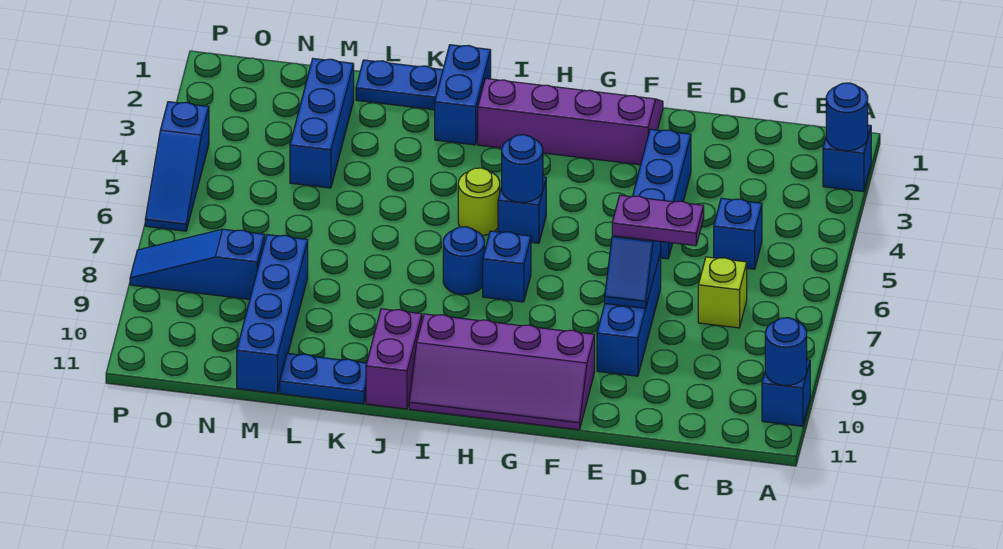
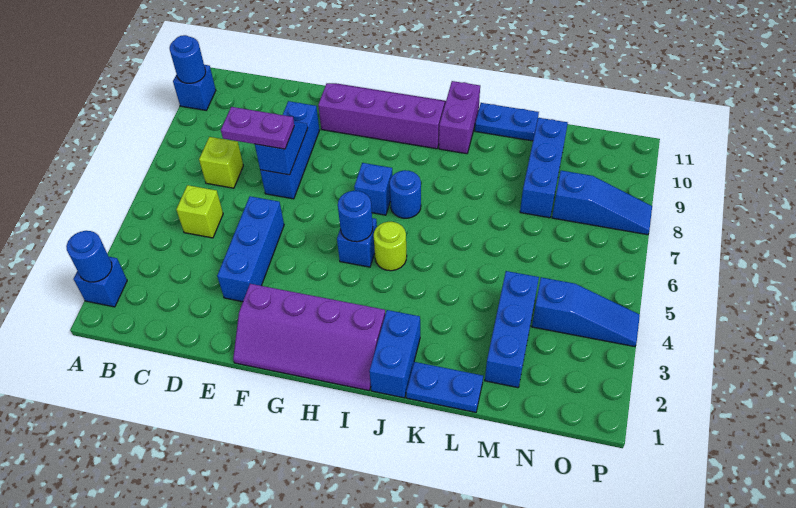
blue brick C5 level 1 -> lime brick C5 level 1
blue brick M8:M11 level 1 -> blue brick M8:M10 level 1
blue slope P4:P6 level 1 top 4 -> blue slope N4:P4 level 1 top N

